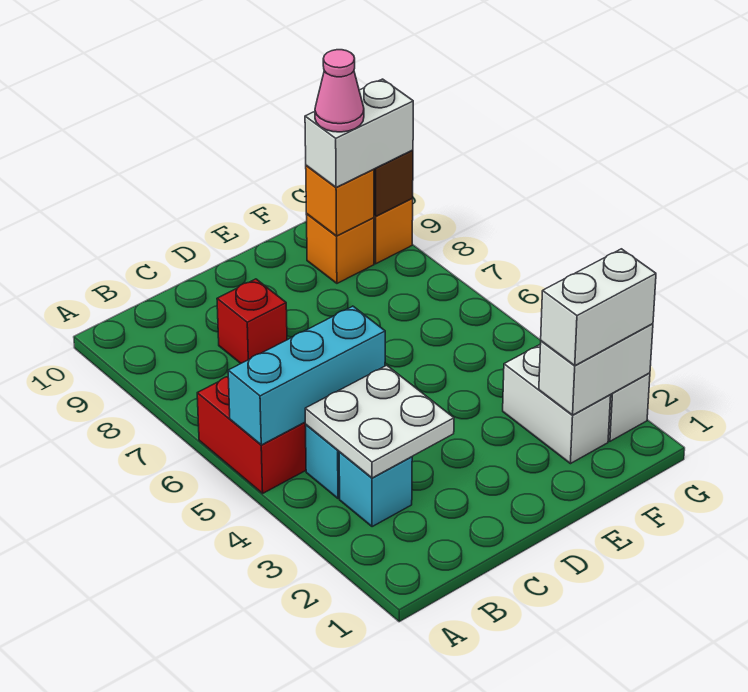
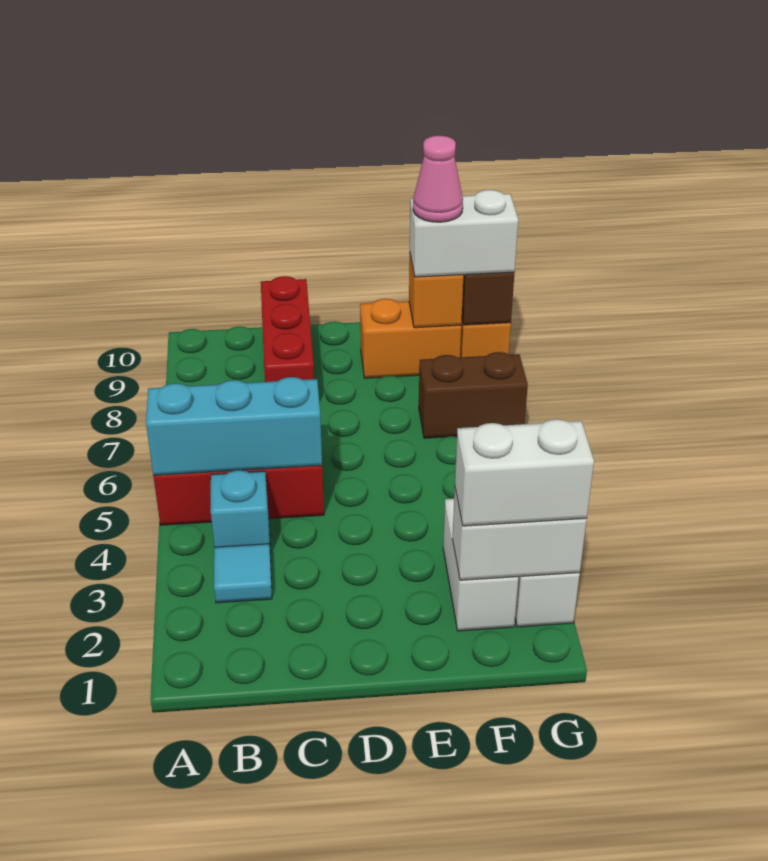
cyan brick B3 level 1 -> cyan tile B3 level 1
white plate B3:C4 level 2 -> none
red brick C8 level 1 -> red brick C8:C10 level 1
none -> brown brick F7:G7 level 1
orange brick F9 level 1 -> orange brick E9:F9 level 1

